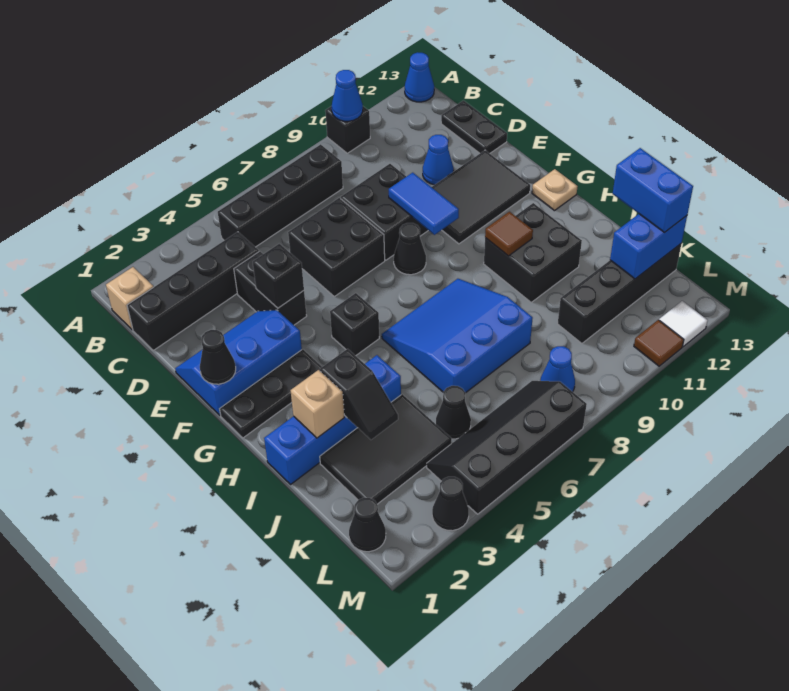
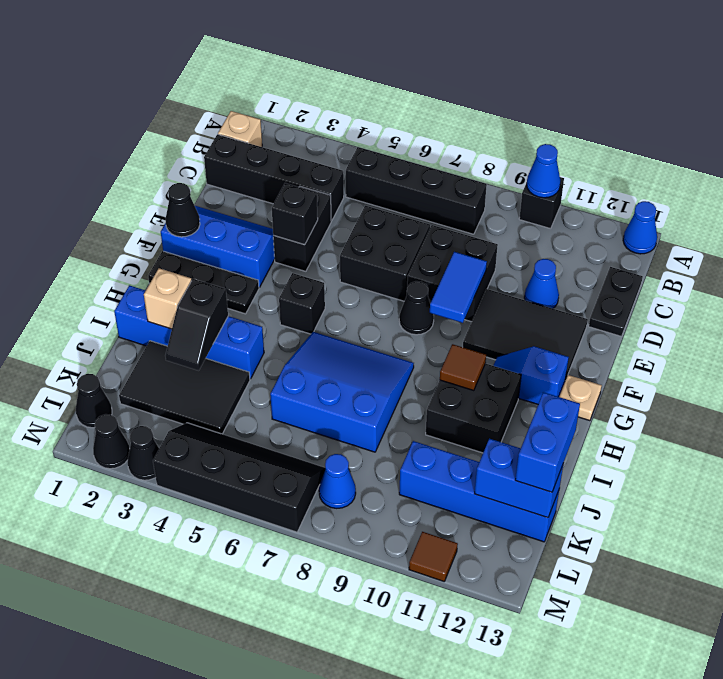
none -> blue slope G11:G12 level 1 top 12
black cone K5 level 1 -> black cone M2 level 1
black brick K10:K13 level 1 -> blue brick K10:K13 level 1
white tile M12 level 1 -> none

